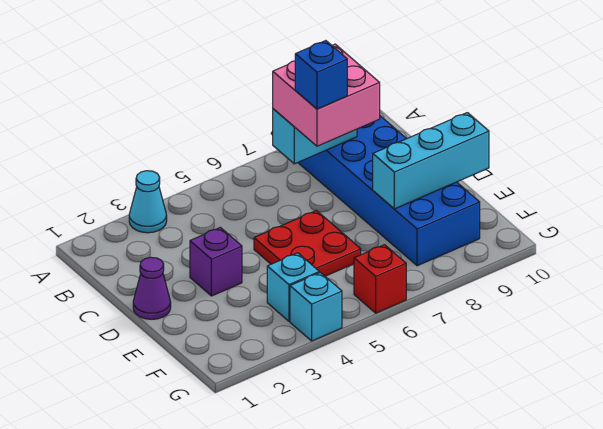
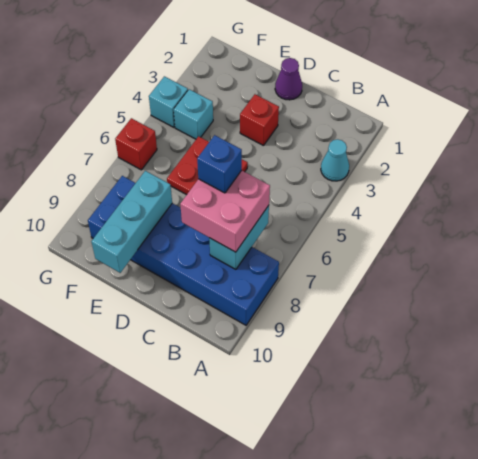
purple brick D3 level 1 -> red brick D3 level 1

